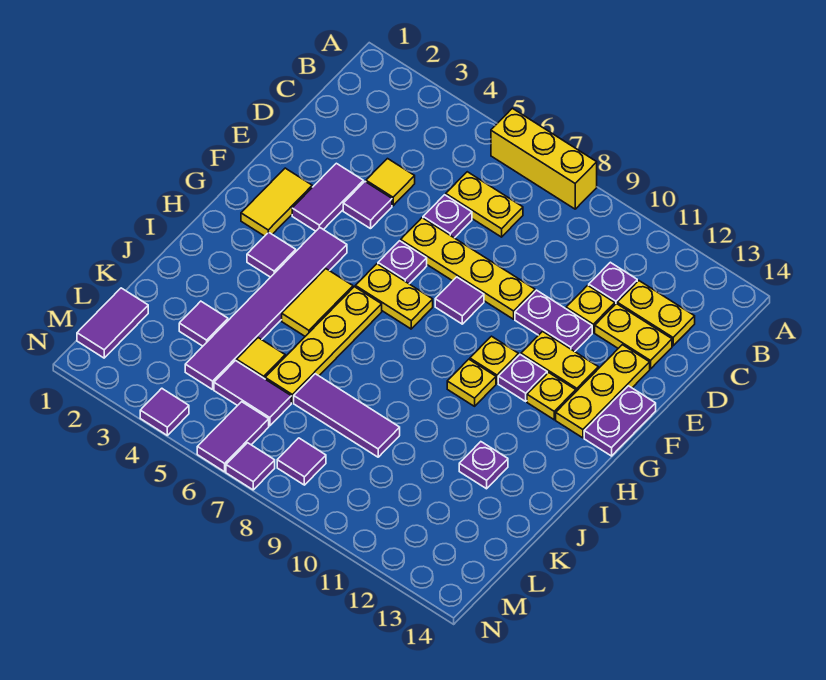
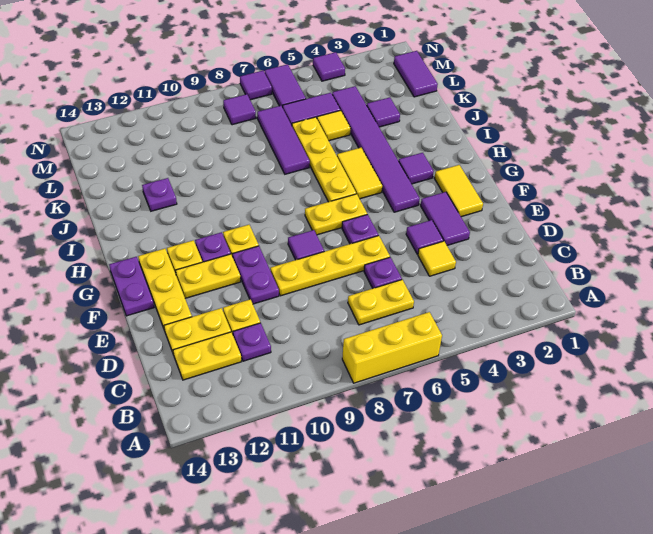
purple plate E10:E11 level 1 -> purple plate E10:F10 level 1
yellow plate H10 level 1 -> none
purple tile K7:K9 level 1 -> purple tile J7:L7 level 1

